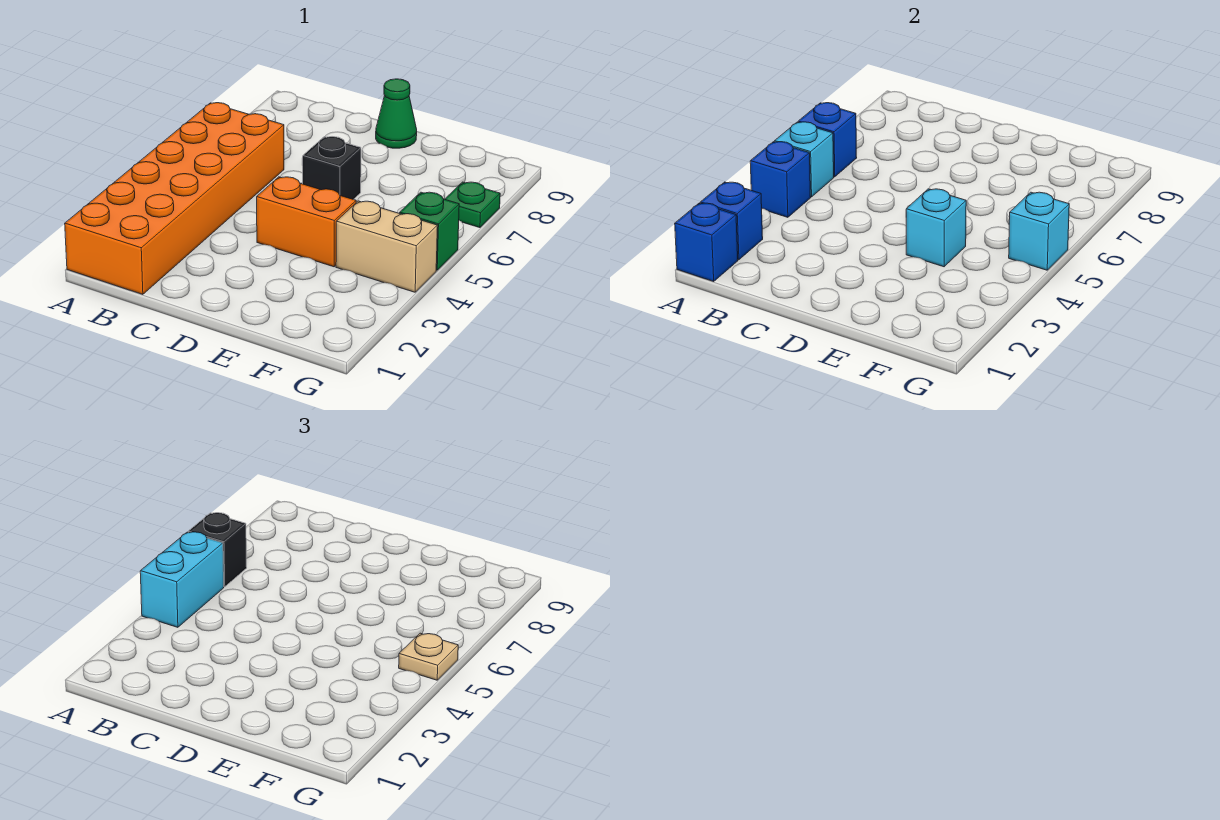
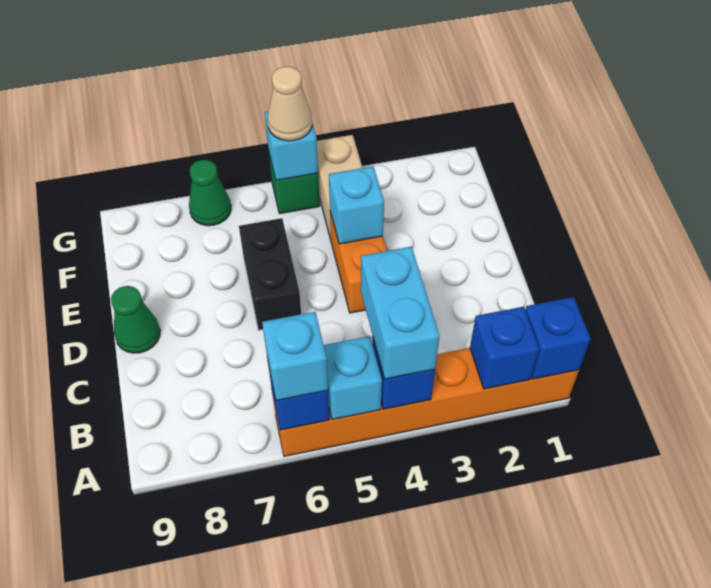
orange brick A1:B6 level 1 -> orange brick A1:A6 level 1
cyan brick A4:A5 level 3 -> cyan brick A4:B4 level 3
black brick A6 level 3 -> cyan brick A6 level 3
black brick D6 level 1 -> black brick D6:E6 level 1
tan plate G5 level 3 -> tan cone G5 level 3
green plate G7 level 1 -> green cone G7 level 1

